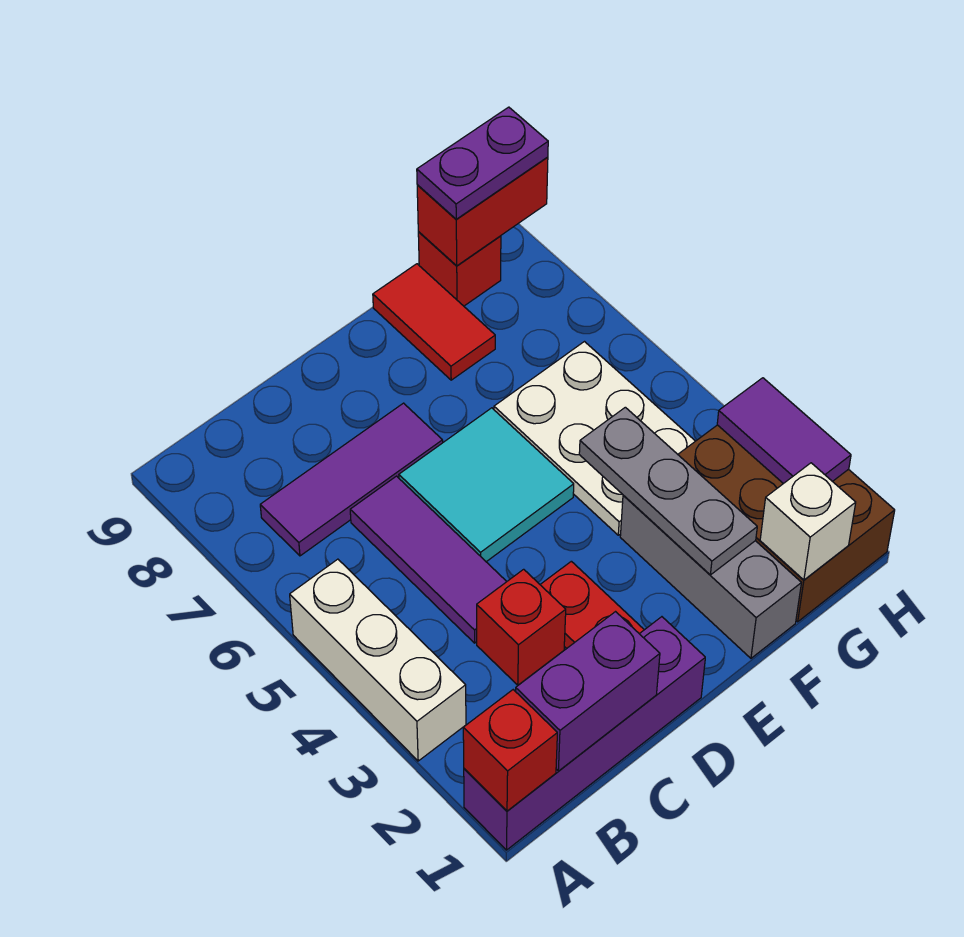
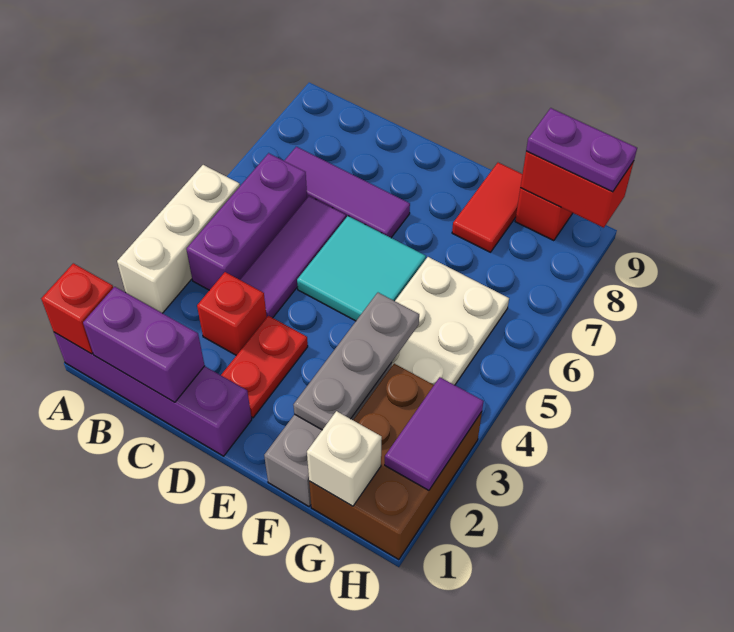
none -> purple brick B4:B6 level 1

